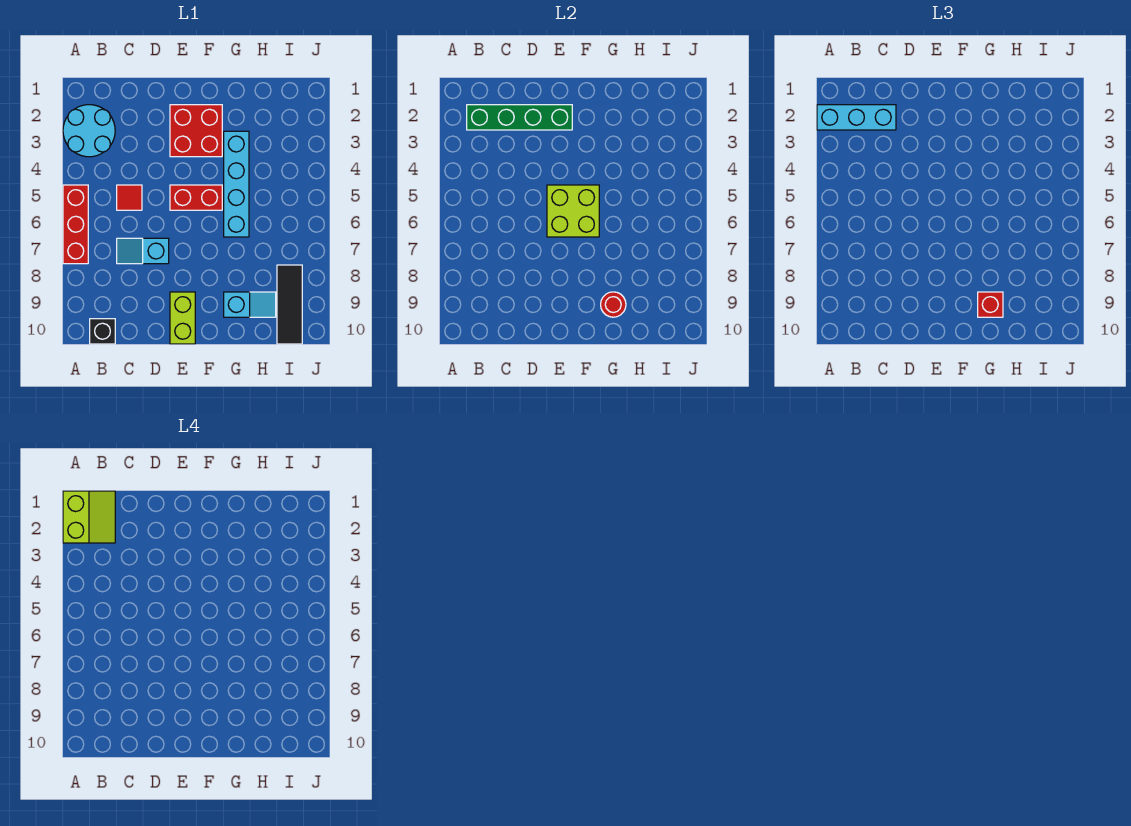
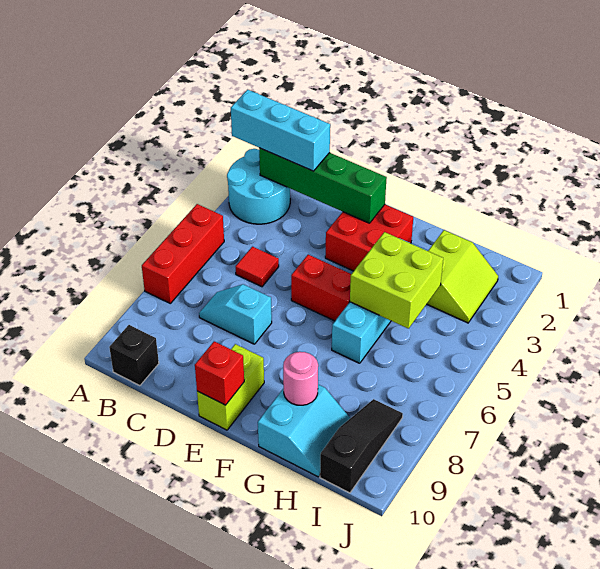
lime slope A1:B2 level 4 top A -> lime slope H2:I3 level 1 top H
lime brick E5:F6 level 2 -> lime brick G4:H5 level 2
cyan slope G9:H9 level 1 top G -> cyan slope G9:H10 level 1 top G
red round brick G9 level 2 -> pink round brick G9 level 2
red brick G9 level 3 -> red brick E10 level 2
black tile I8:I10 level 1 -> black slope I8:I10 level 1 top 10

